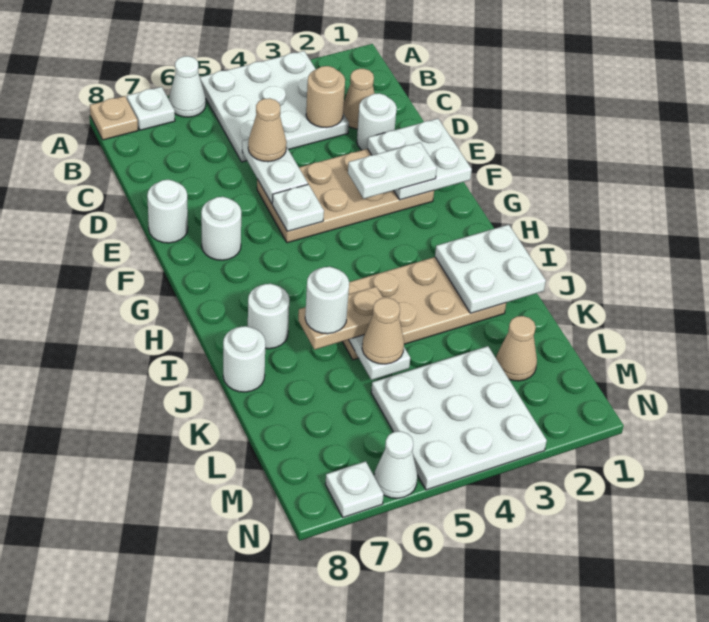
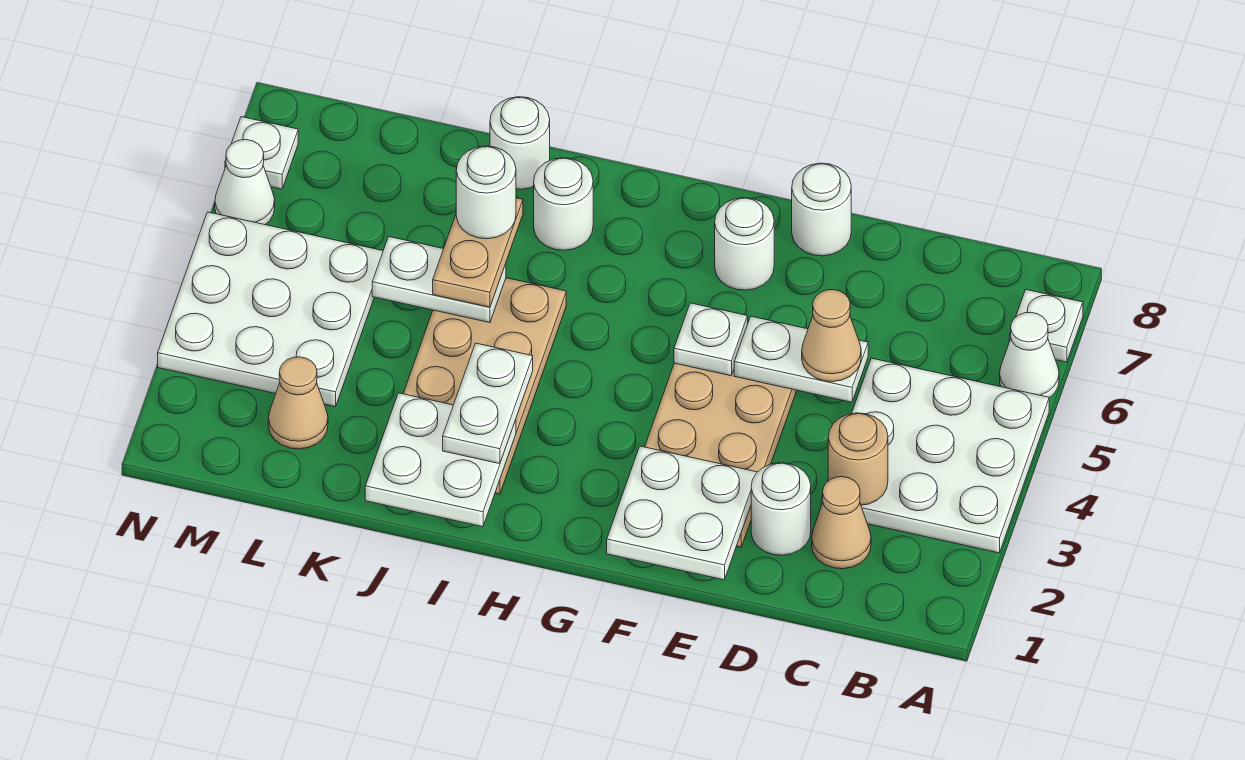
tan plate A8 level 1 -> none
white plate F2:F3 level 3 -> white plate I2:I3 level 3
tan cone K5 level 3 -> none

